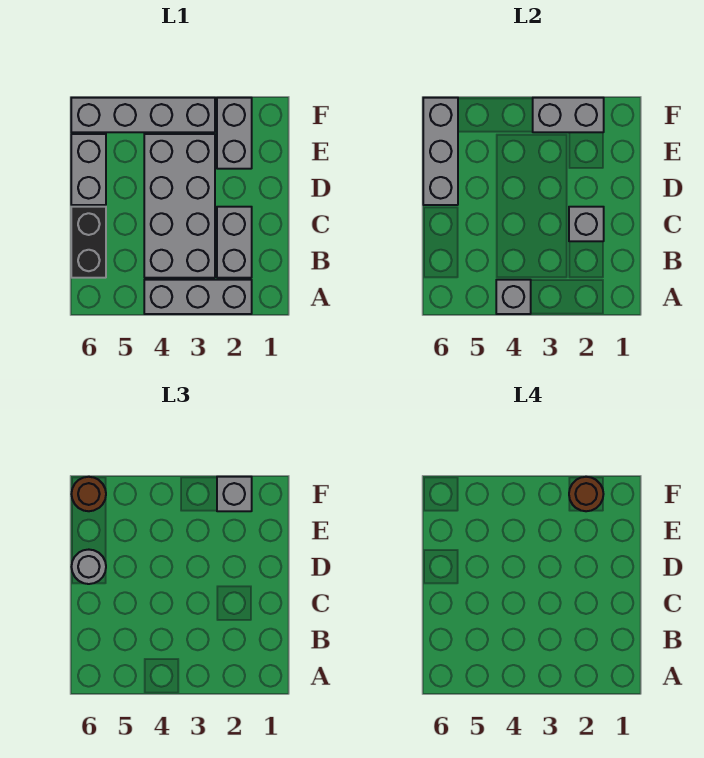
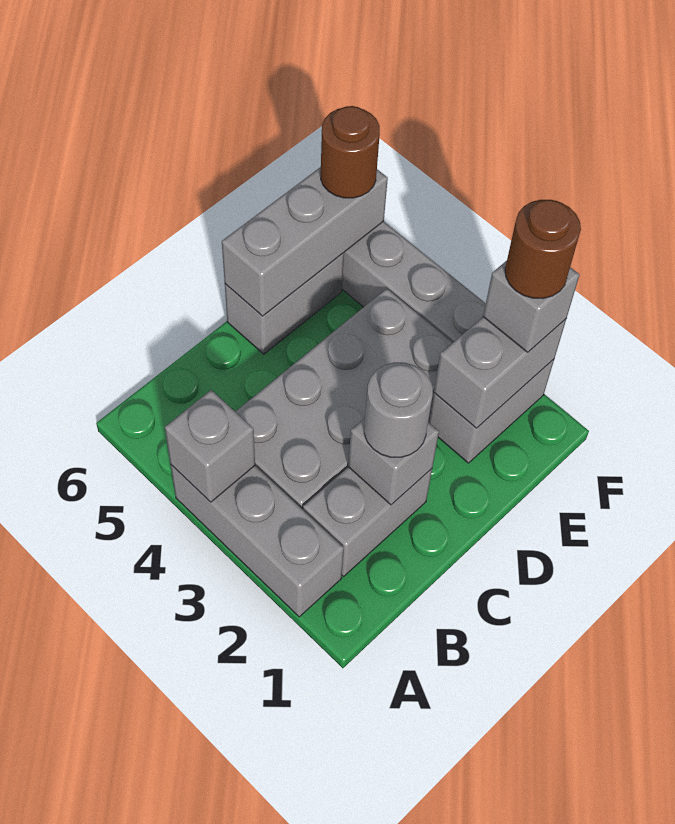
black brick B6:C6 level 1 -> none
grey round brick D6 level 3 -> grey round brick C2 level 3
grey brick F2:F3 level 2 -> grey brick E2:F2 level 2

